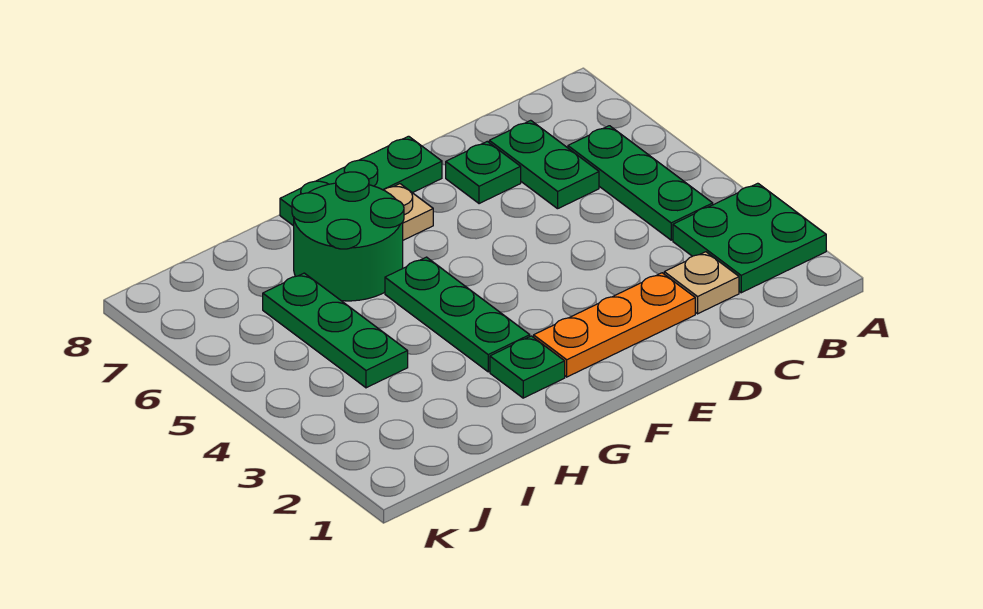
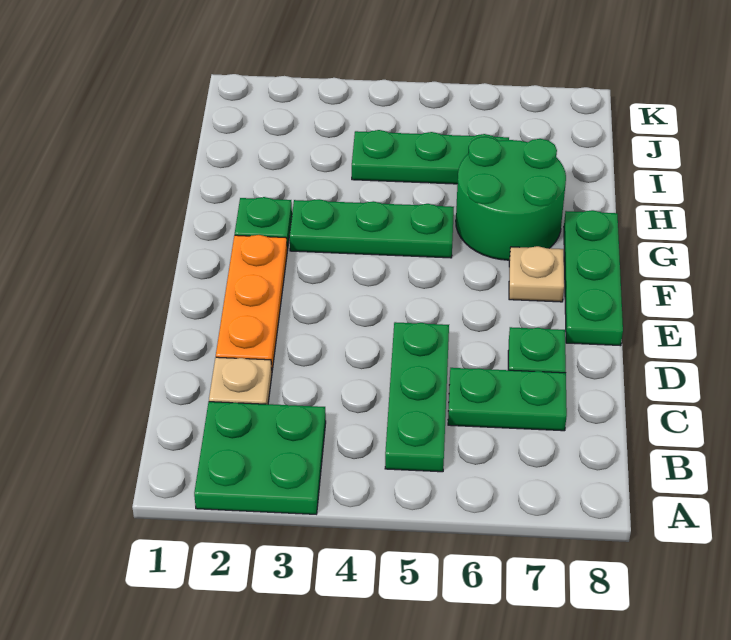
green plate B4:B6 level 1 -> green plate B5:D5 level 1

